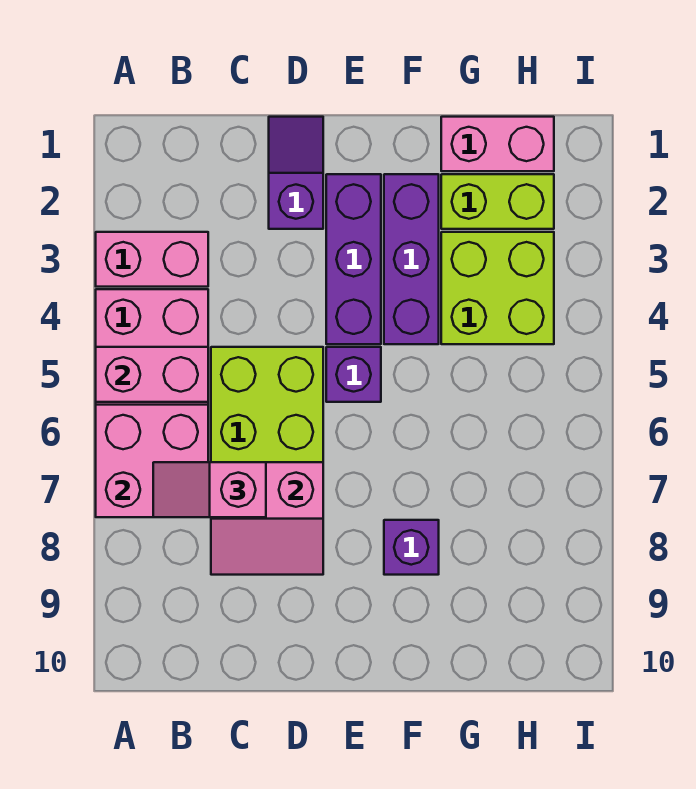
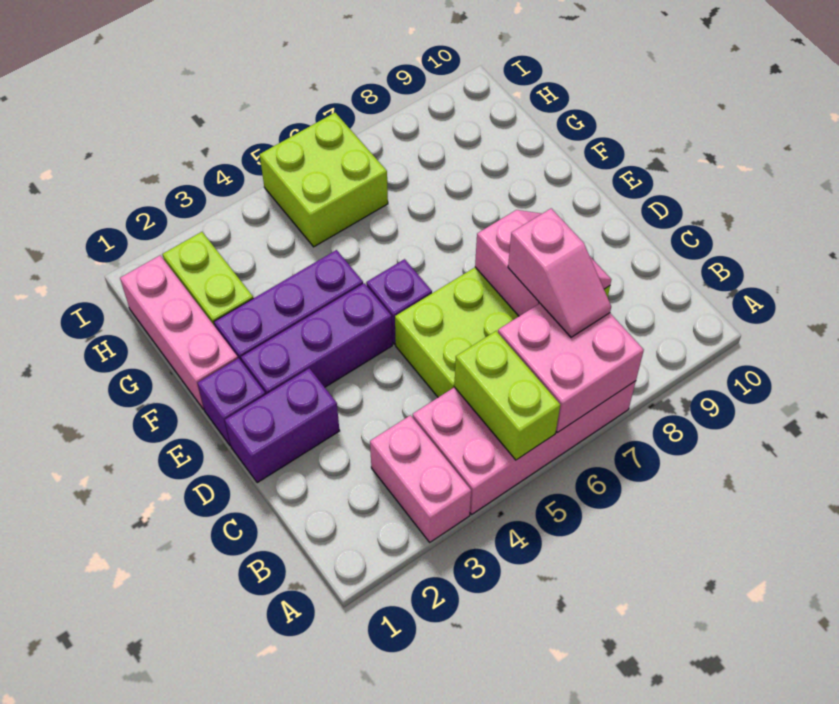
pink brick A5:B5 level 2 -> lime brick A5:B5 level 2
purple slope D1:D2 level 1 top 2 -> purple brick D1:D2 level 1
purple brick F8 level 1 -> purple brick E1 level 1
pink brick G1:H1 level 1 -> pink brick F1:H1 level 1
lime brick G3:H4 level 1 -> lime brick H5:I6 level 1

